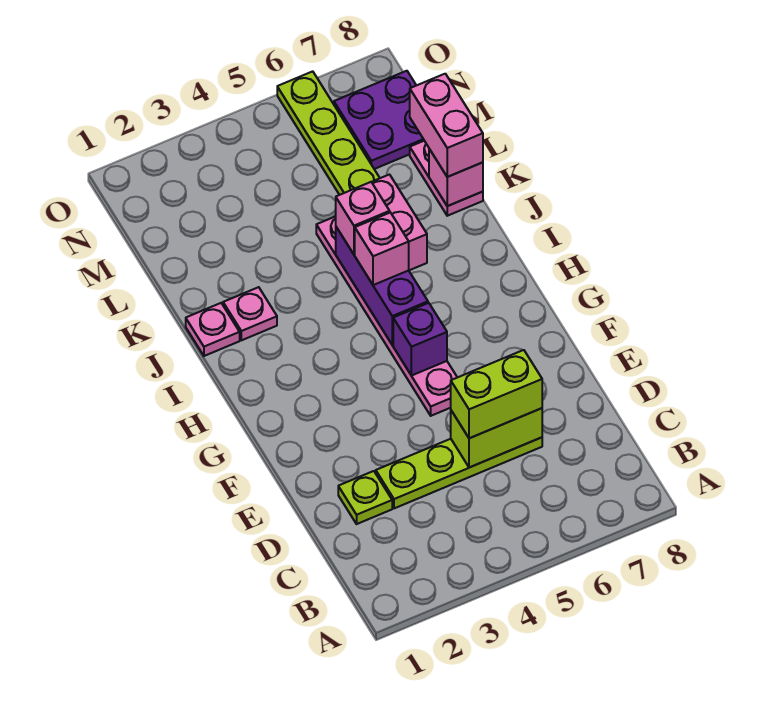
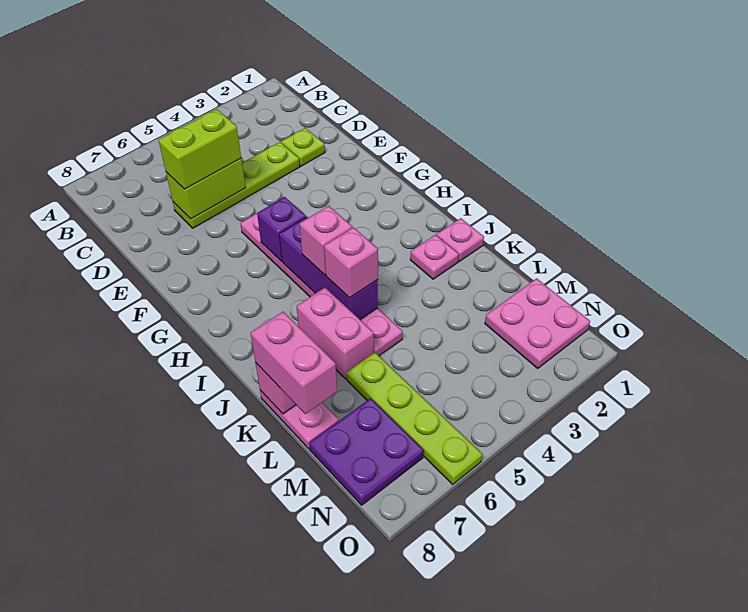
none -> pink plate M1:N2 level 1

